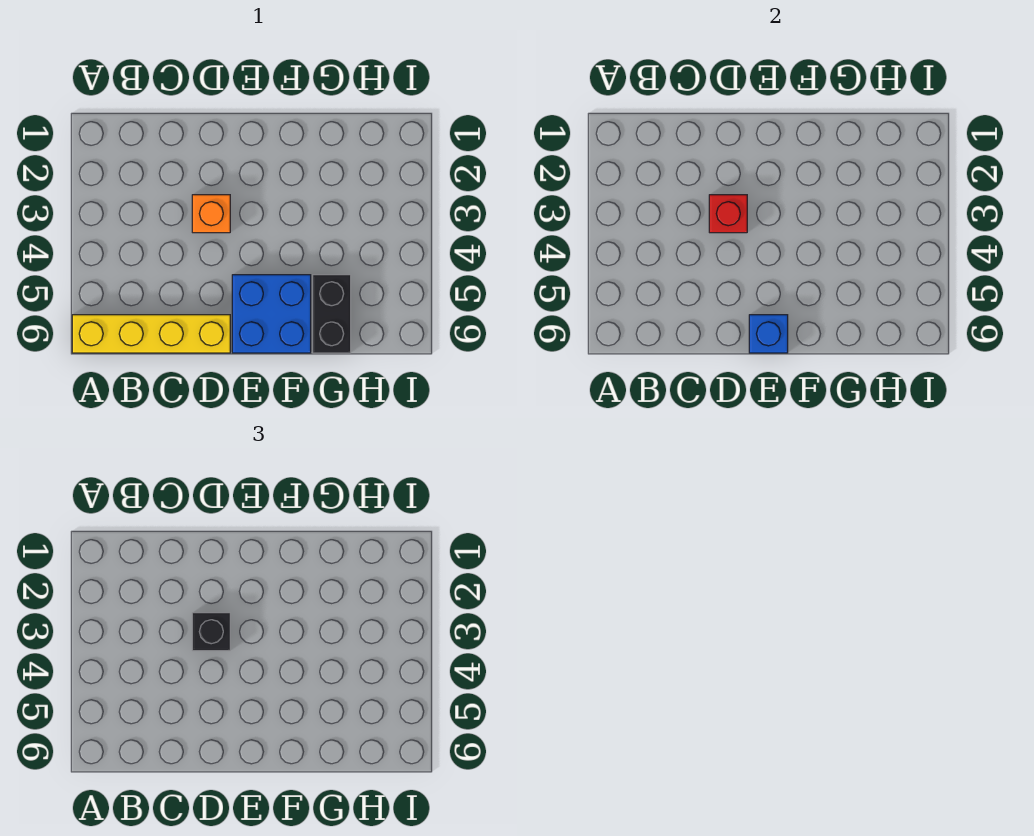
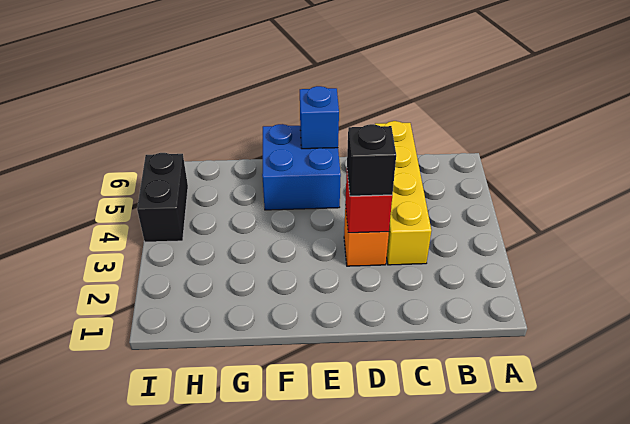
yellow brick A6:D6 level 1 -> yellow brick C3:C6 level 1
black brick G5:G6 level 1 -> black brick I4:I5 level 1

